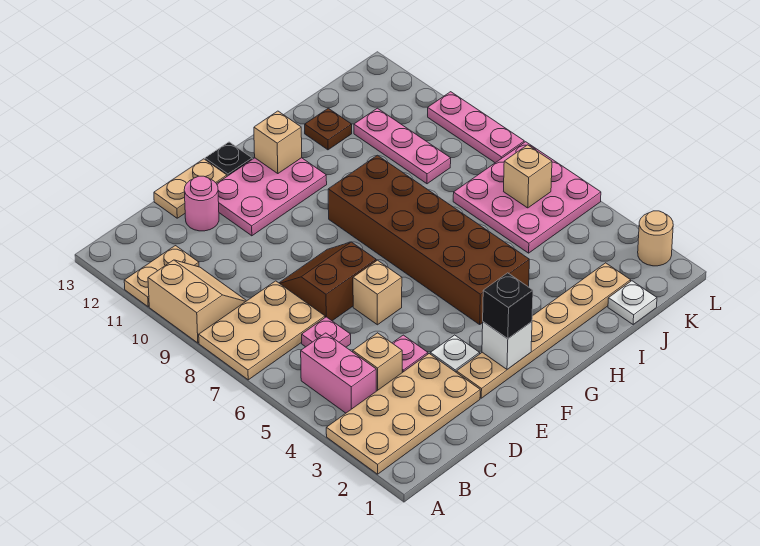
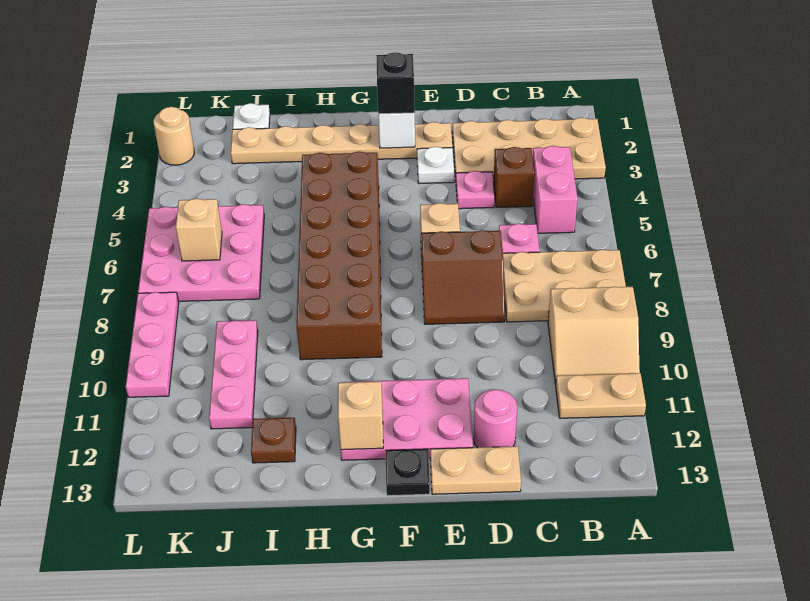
tan slope A9:B10 level 1 top A -> tan slope A9:B10 level 1 top 9
tan brick C4 level 1 -> brown brick C4 level 1

